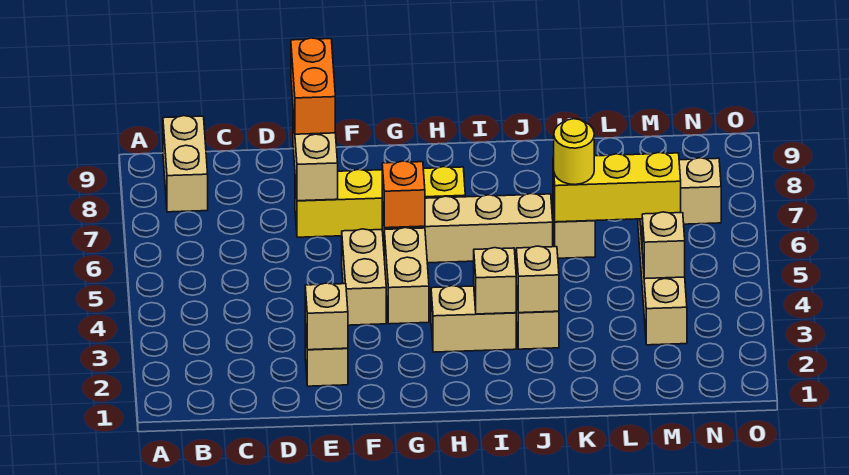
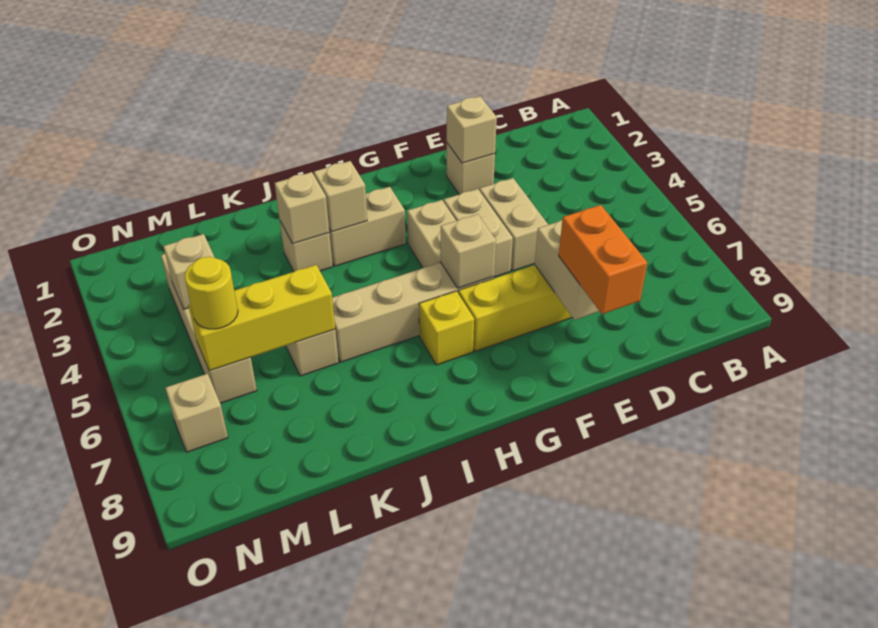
tan brick B8:B9 level 1 -> tan brick E4:E5 level 1
orange brick G6 level 2 -> tan brick G6 level 2
yellow round brick K6 level 3 -> yellow round brick M6 level 3

